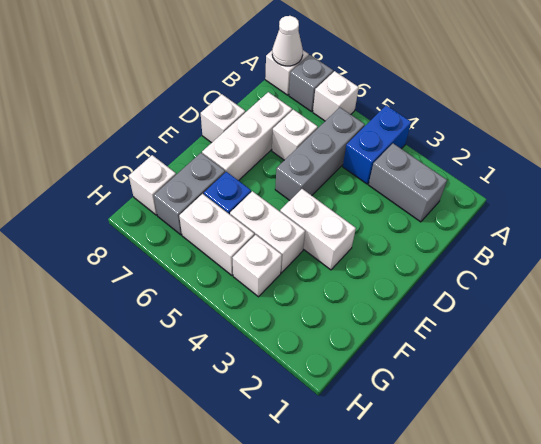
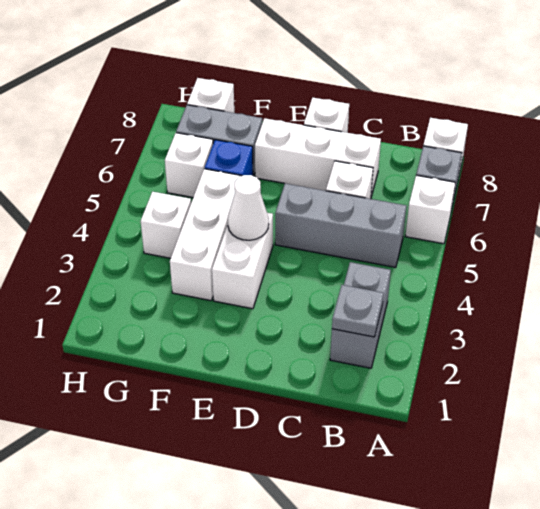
blue brick A4:B4 level 1 -> none
white cone A8 level 2 -> white cone E4 level 2
none -> grey plate B2 level 2
white brick F4:F5 level 1 -> white brick F3:F5 level 1
white brick G5:G6 level 1 -> white brick G6 level 1

